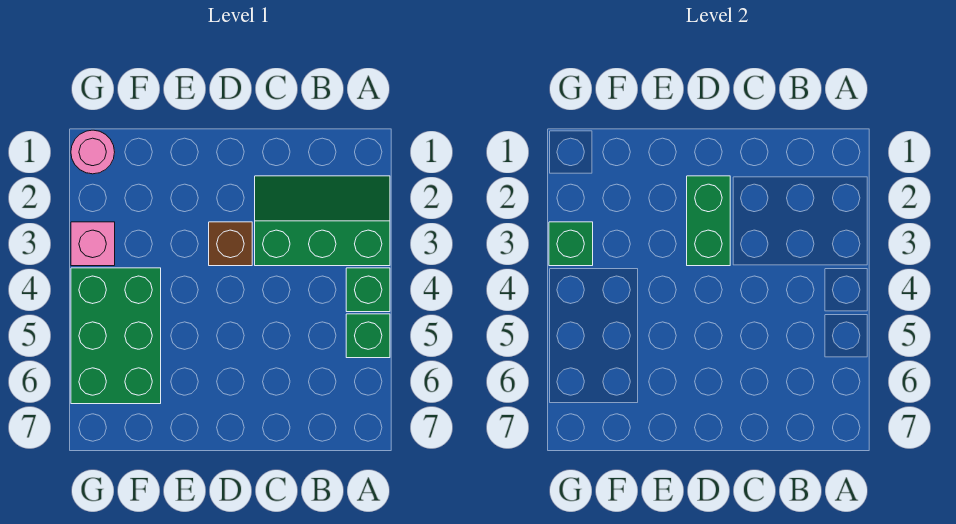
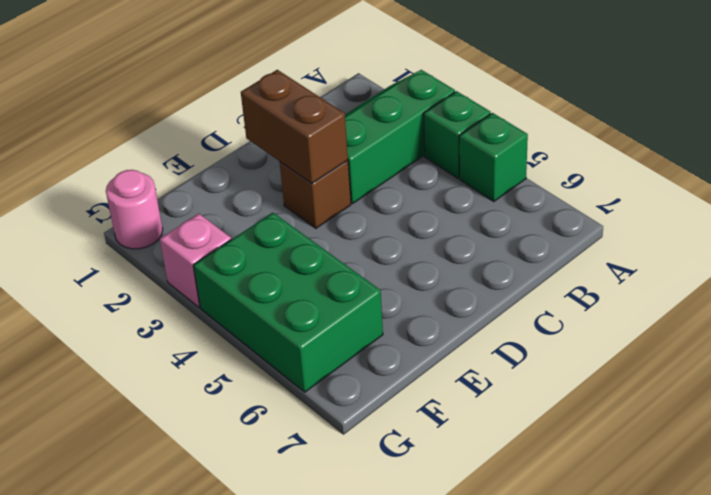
green brick D2:D3 level 2 -> brown brick D2:D3 level 2
green brick G3 level 2 -> none

